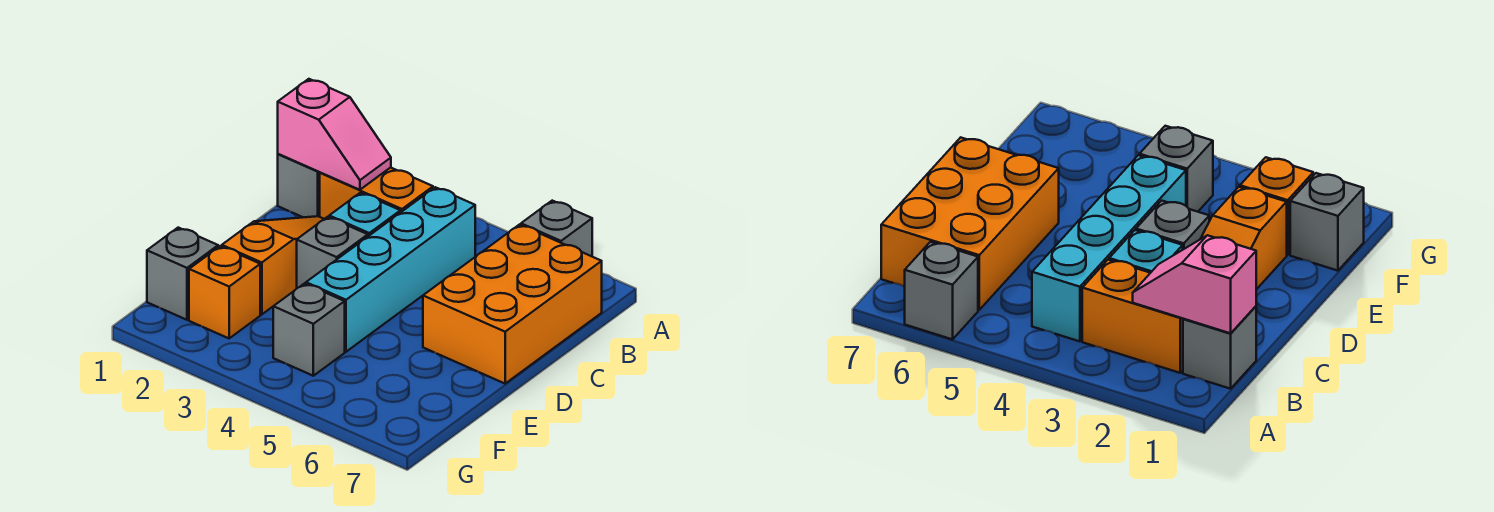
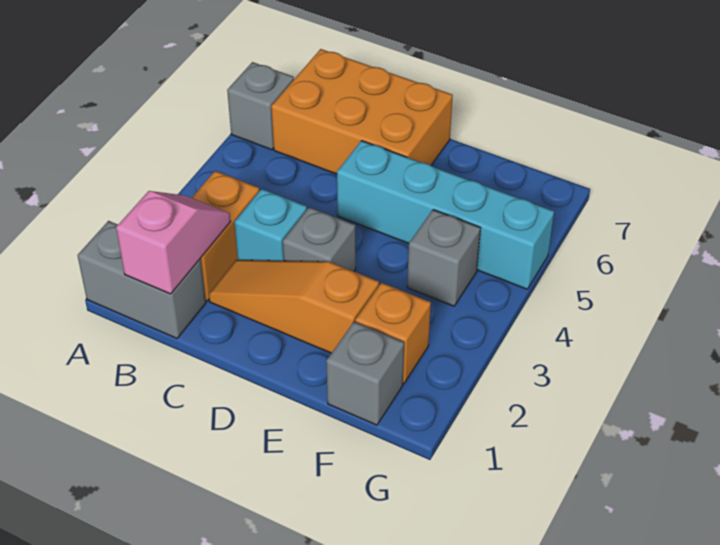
grey brick B1 level 1 -> grey brick A1:B1 level 1
cyan brick B4:E4 level 1 -> cyan brick D5:G5 level 1

